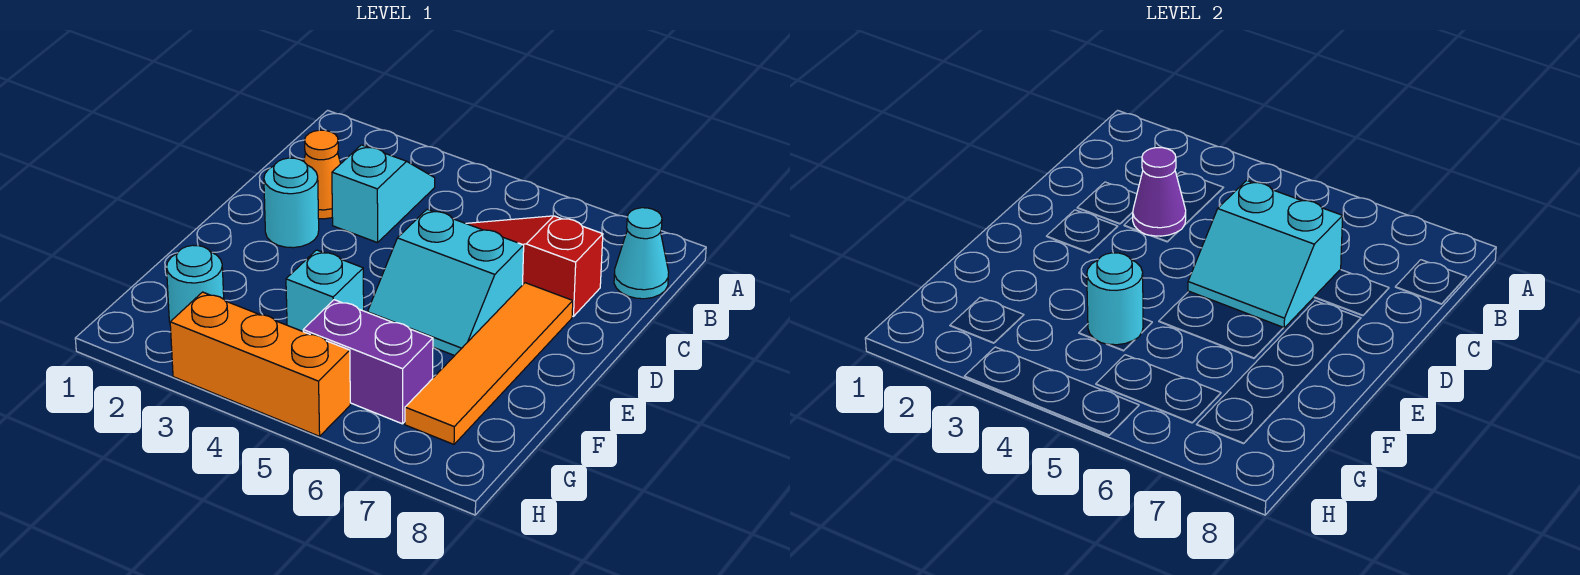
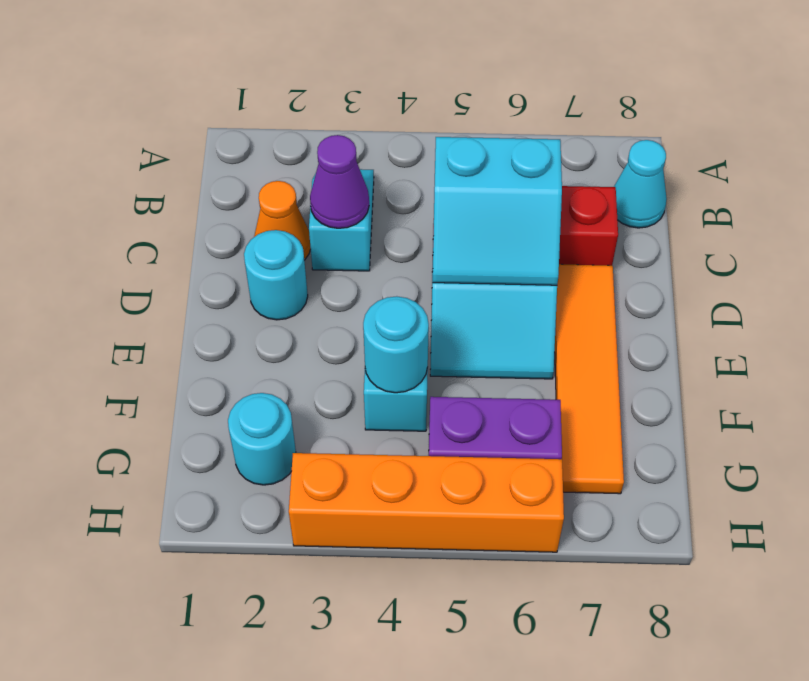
orange brick H3:H5 level 1 -> orange brick H3:H6 level 1

